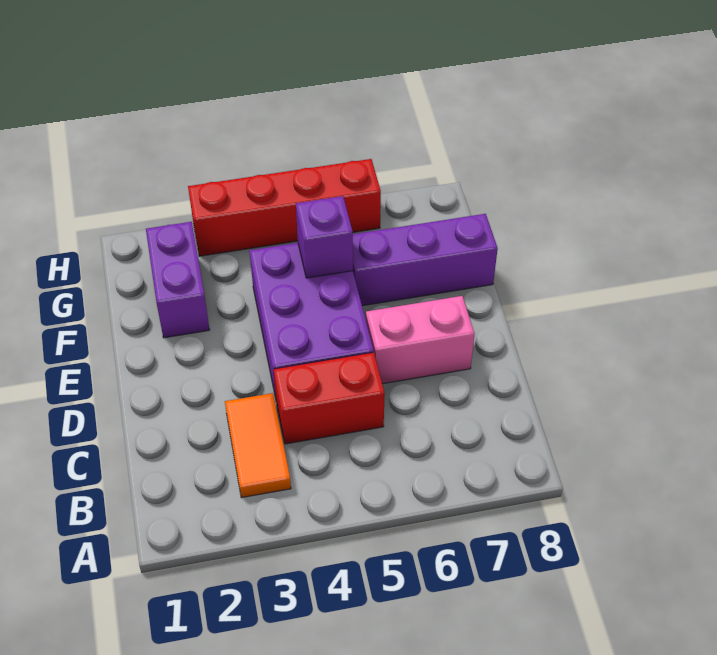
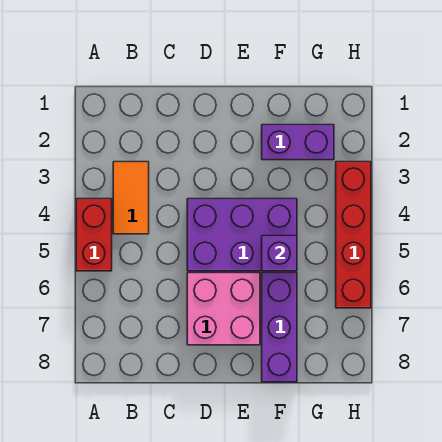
orange tile B3:C3 level 1 -> orange tile B3:B4 level 1
red brick C4:C5 level 1 -> red brick A4:A5 level 1
pink brick D6:D7 level 1 -> pink brick D6:E7 level 1

